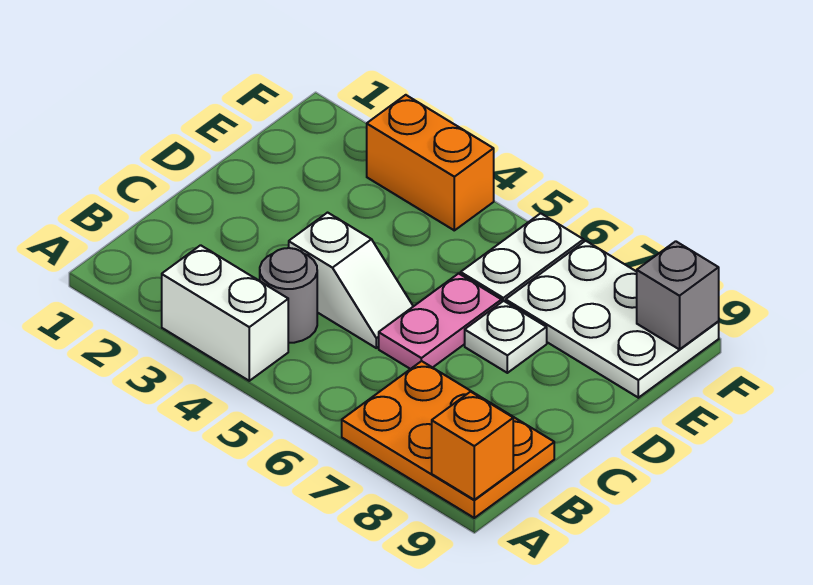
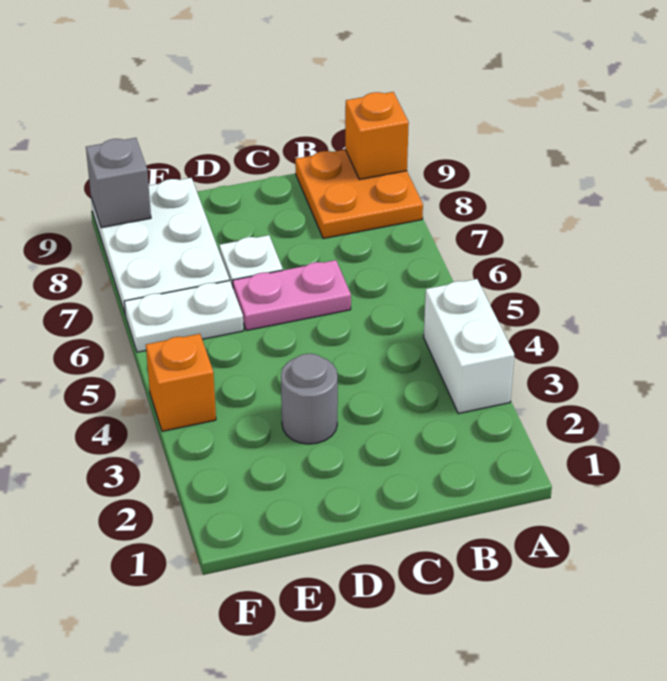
orange plate A7:B9 level 1 -> orange plate A8:B9 level 1
grey round brick B4 level 1 -> grey round brick D3 level 1
white slope C4:C5 level 1 top 4 -> none
orange brick F3:F4 level 1 -> orange brick F4 level 1

